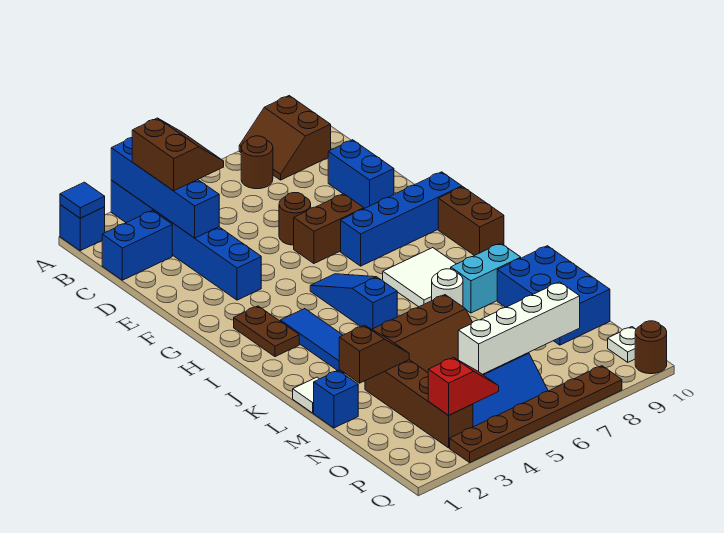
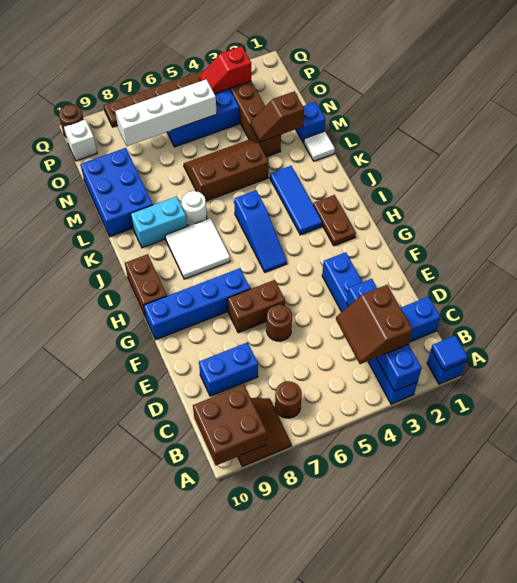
none -> brown brick A9:B10 level 2
blue brick D9:E9 level 1 -> blue brick D8:D9 level 1
white plate P10 level 1 -> white brick P10 level 1

